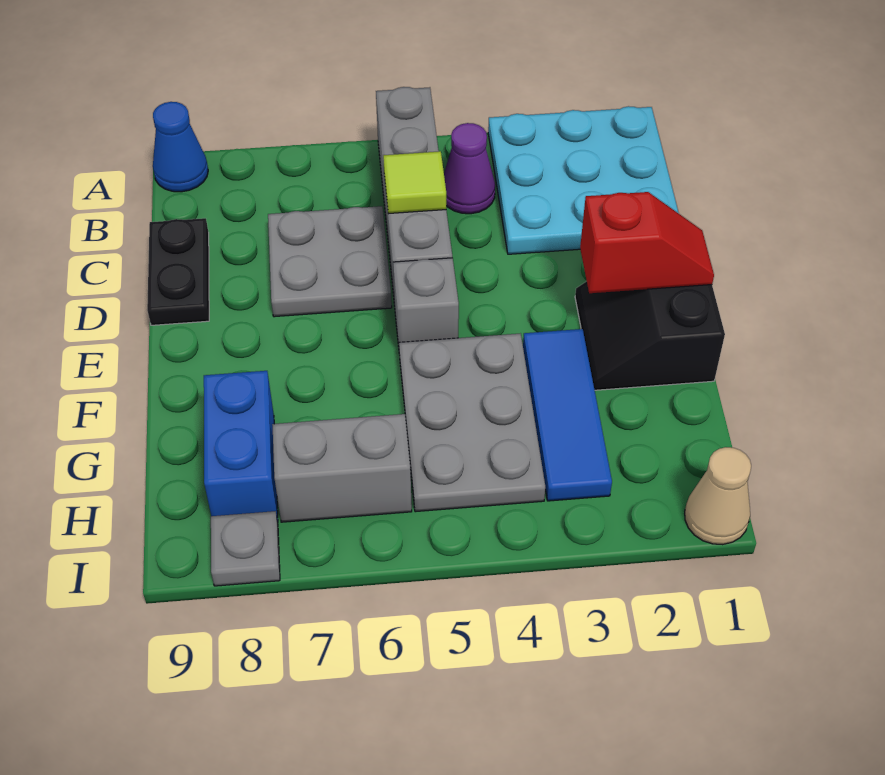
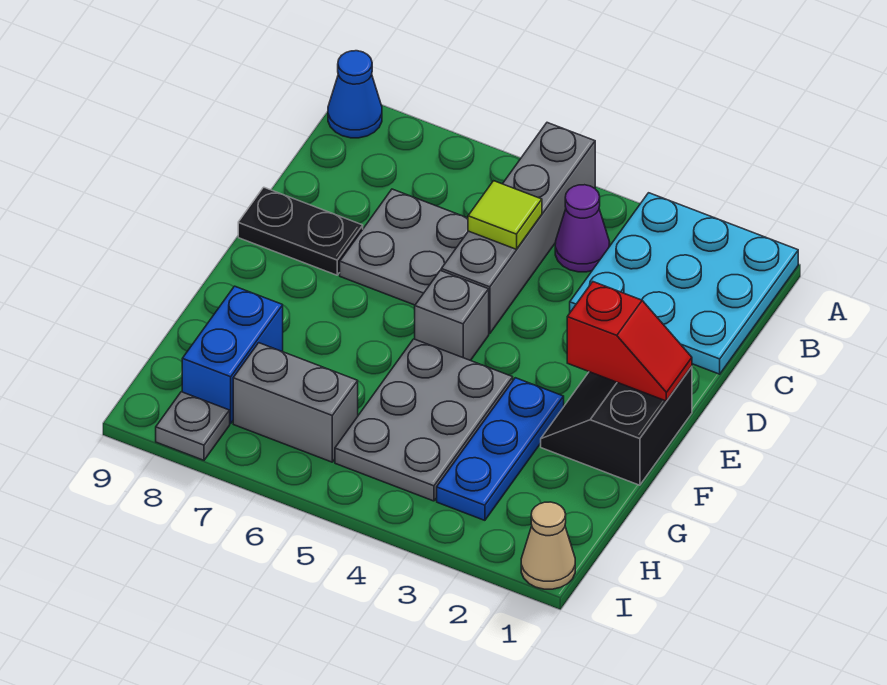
black plate C9:D9 level 1 -> black plate D8:D9 level 1
blue tile F3:H3 level 1 -> blue plate F3:H3 level 1

